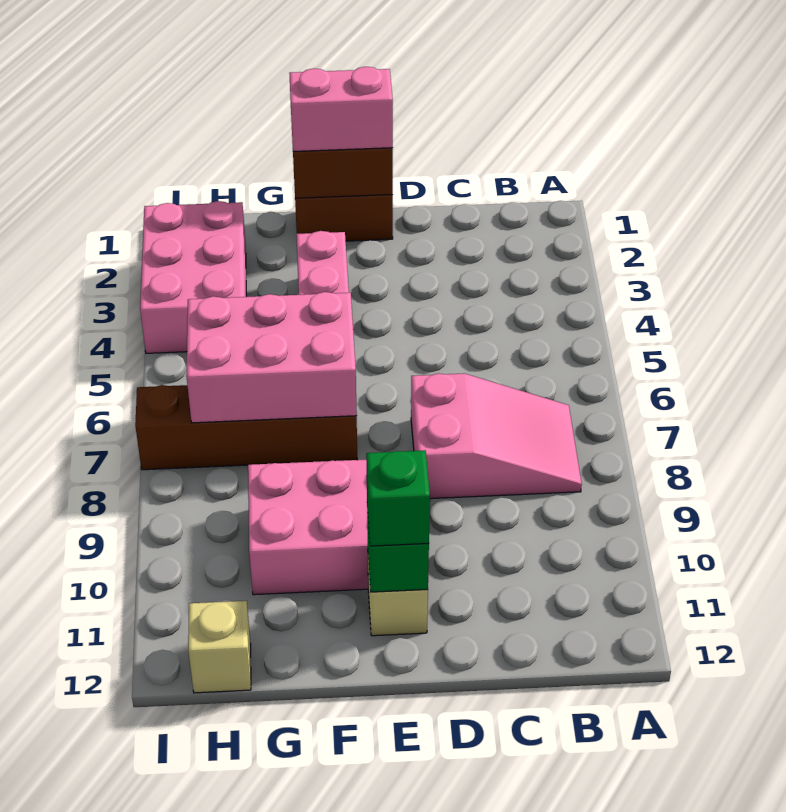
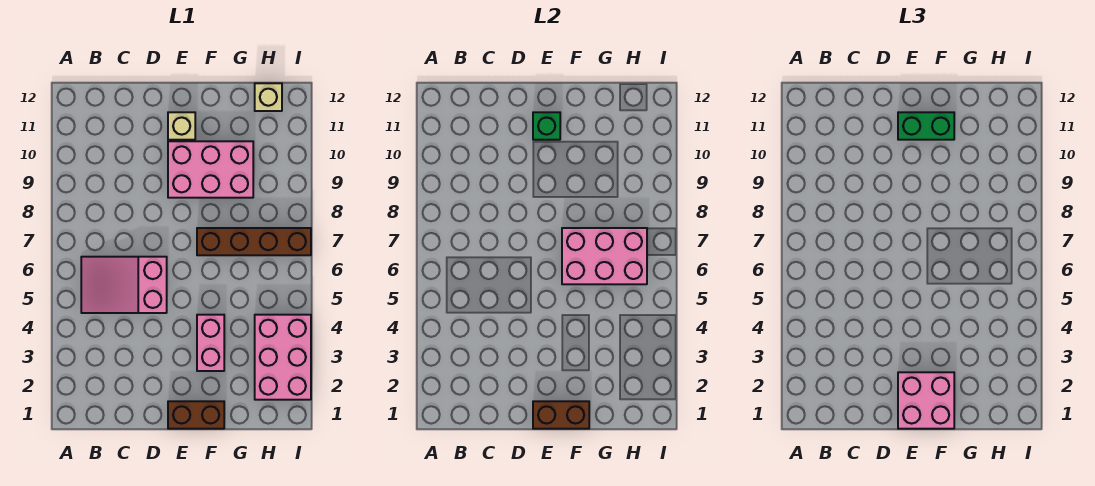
pink slope B7:D8 level 1 top D -> pink slope B5:D6 level 1 top D
pink brick E1:F1 level 3 -> pink brick E1:F2 level 3
green brick E11 level 3 -> green brick E11:F11 level 3

